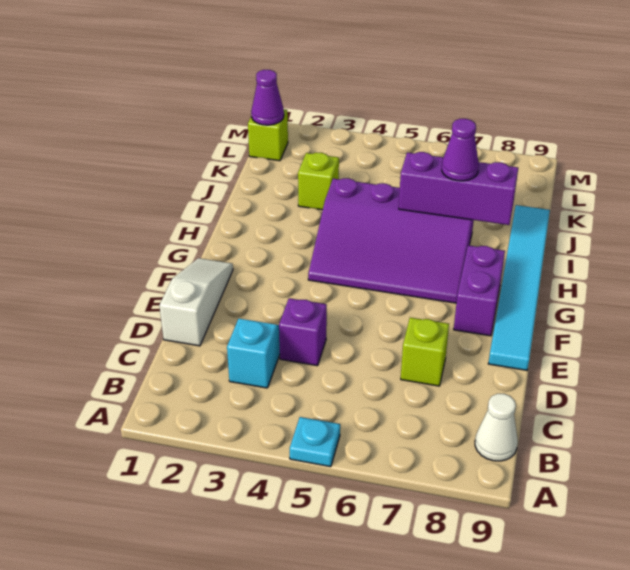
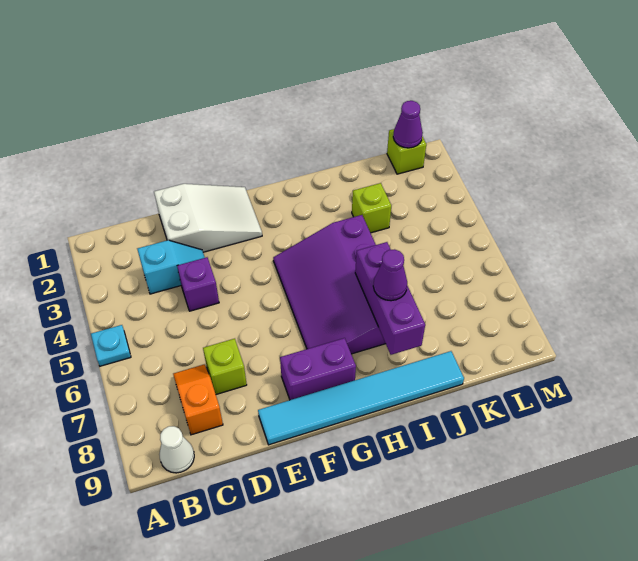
none -> orange slope C7:C8 level 1 top 8
white slope D1:F1 level 1 top D -> white slope D1:F2 level 1 top D

